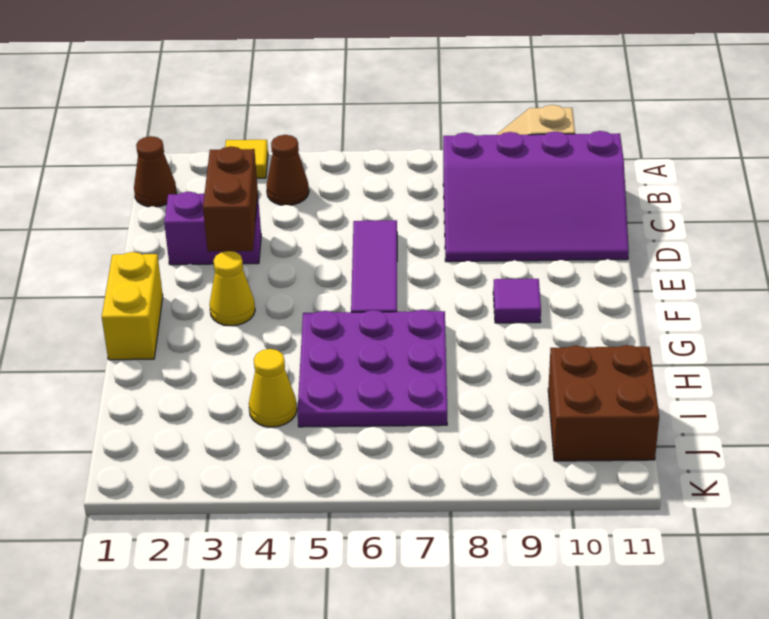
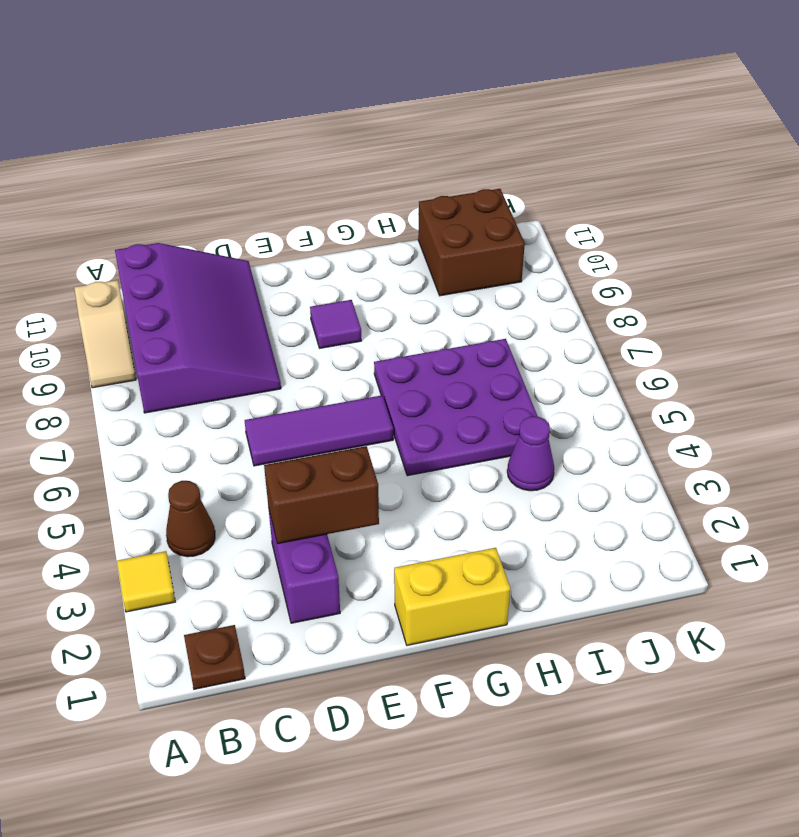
brown cone B1 level 1 -> brown plate B1 level 1
yellow cone F3 level 1 -> none
yellow cone I4 level 1 -> purple cone I4 level 1

